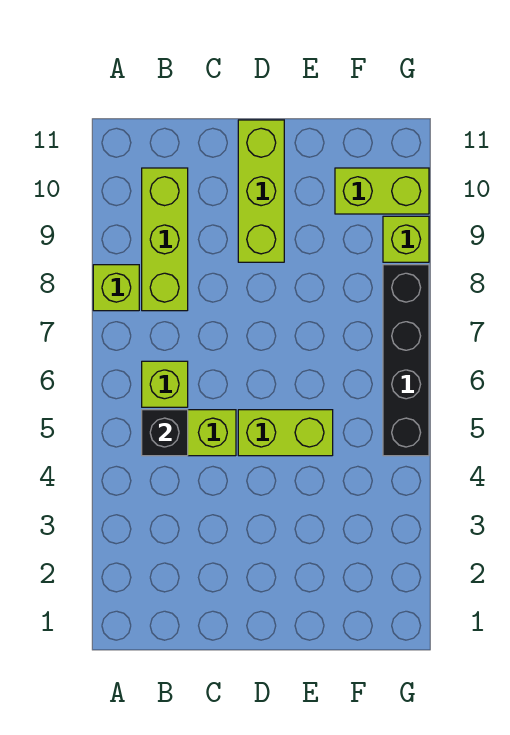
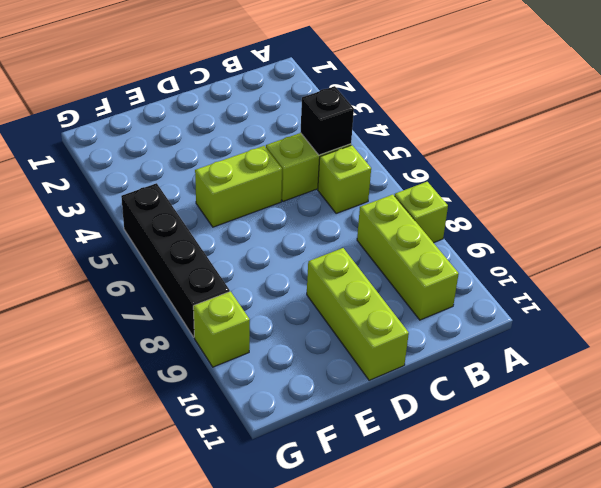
lime brick F10:G10 level 1 -> none

